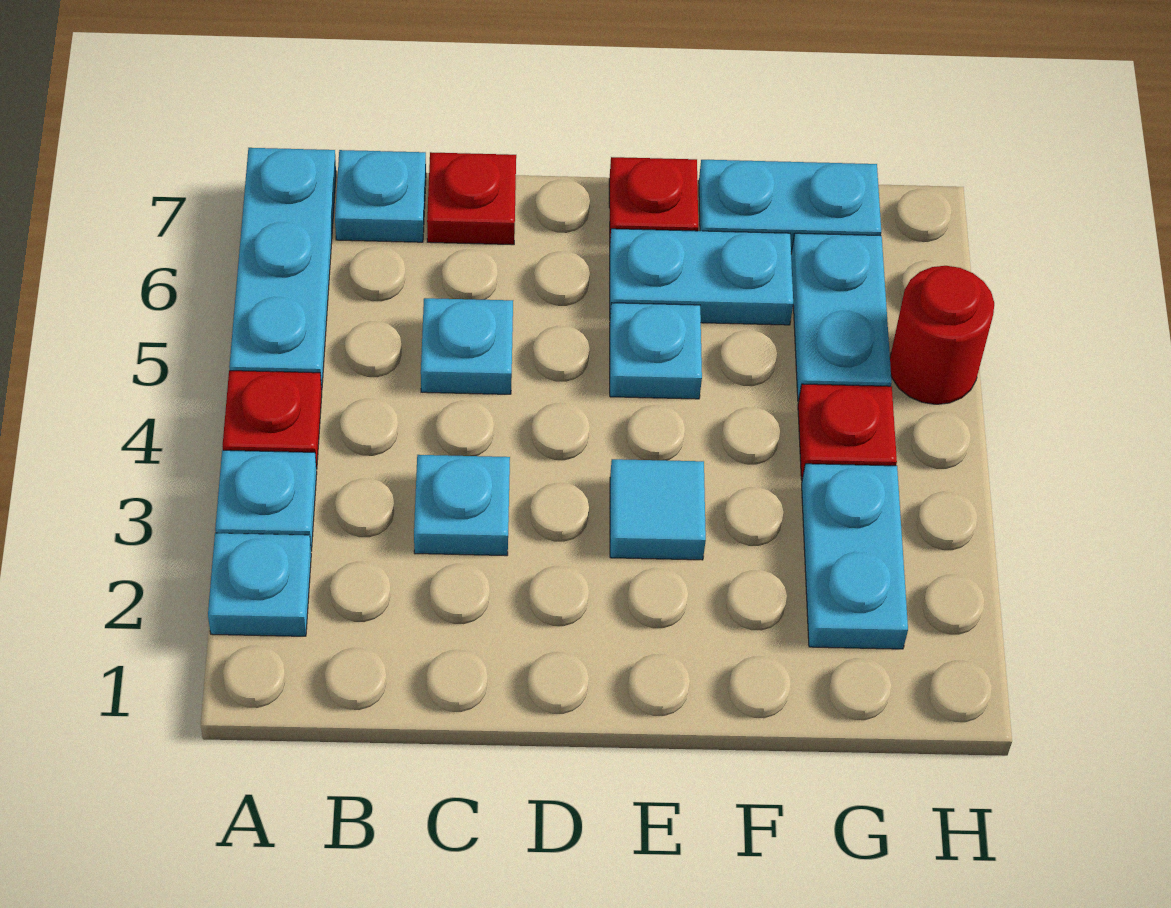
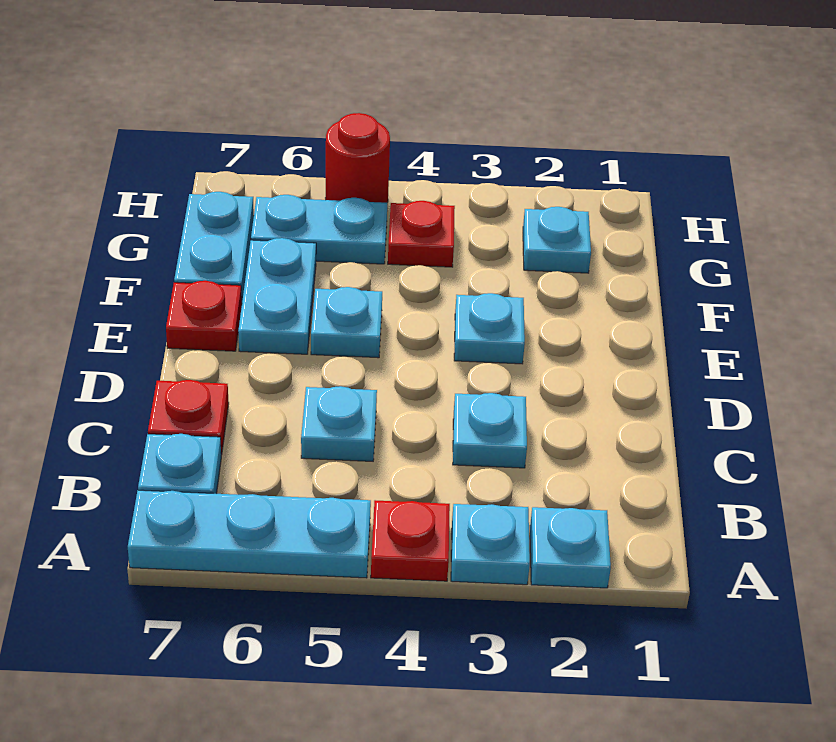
cyan tile E3 level 1 -> cyan plate E3 level 1
cyan plate G2:G3 level 1 -> cyan plate G2 level 1

